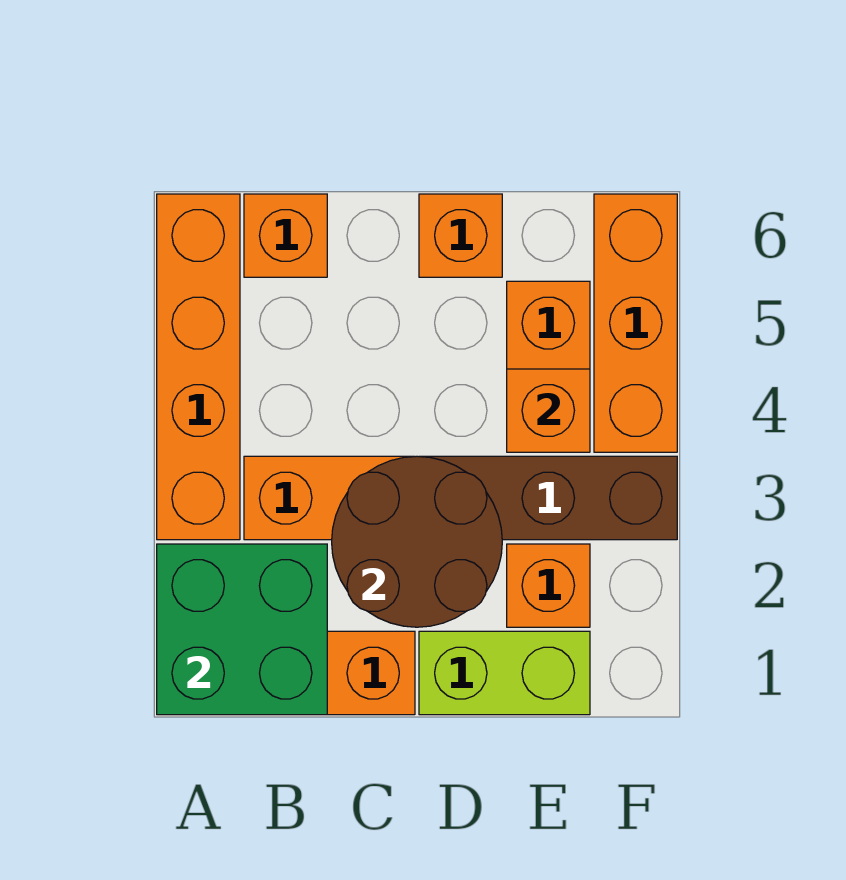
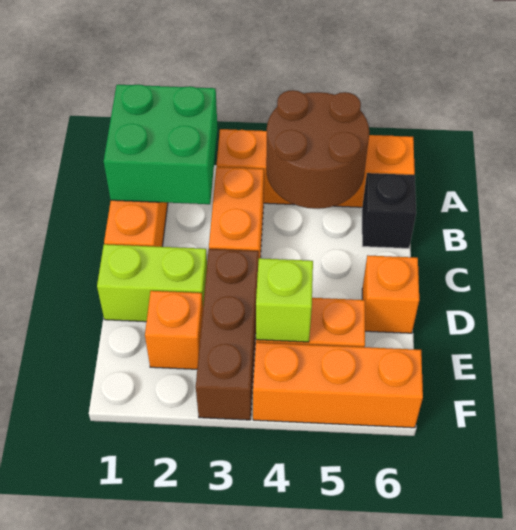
orange brick B6 level 1 -> black brick B6 level 1
brown round brick C2:D3 level 2 -> brown round brick A4:B5 level 2
lime brick D1:E1 level 1 -> lime brick D1:D2 level 1
orange brick E4 level 2 -> lime brick E4 level 2

